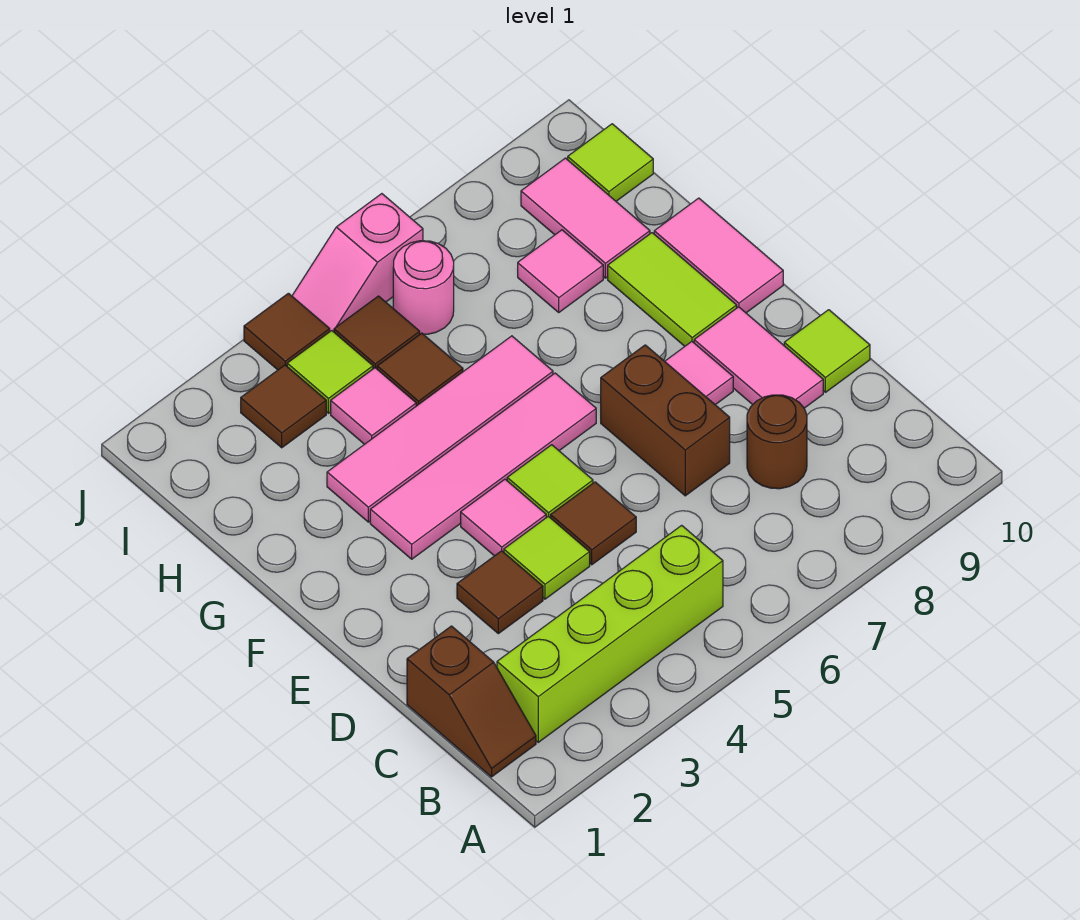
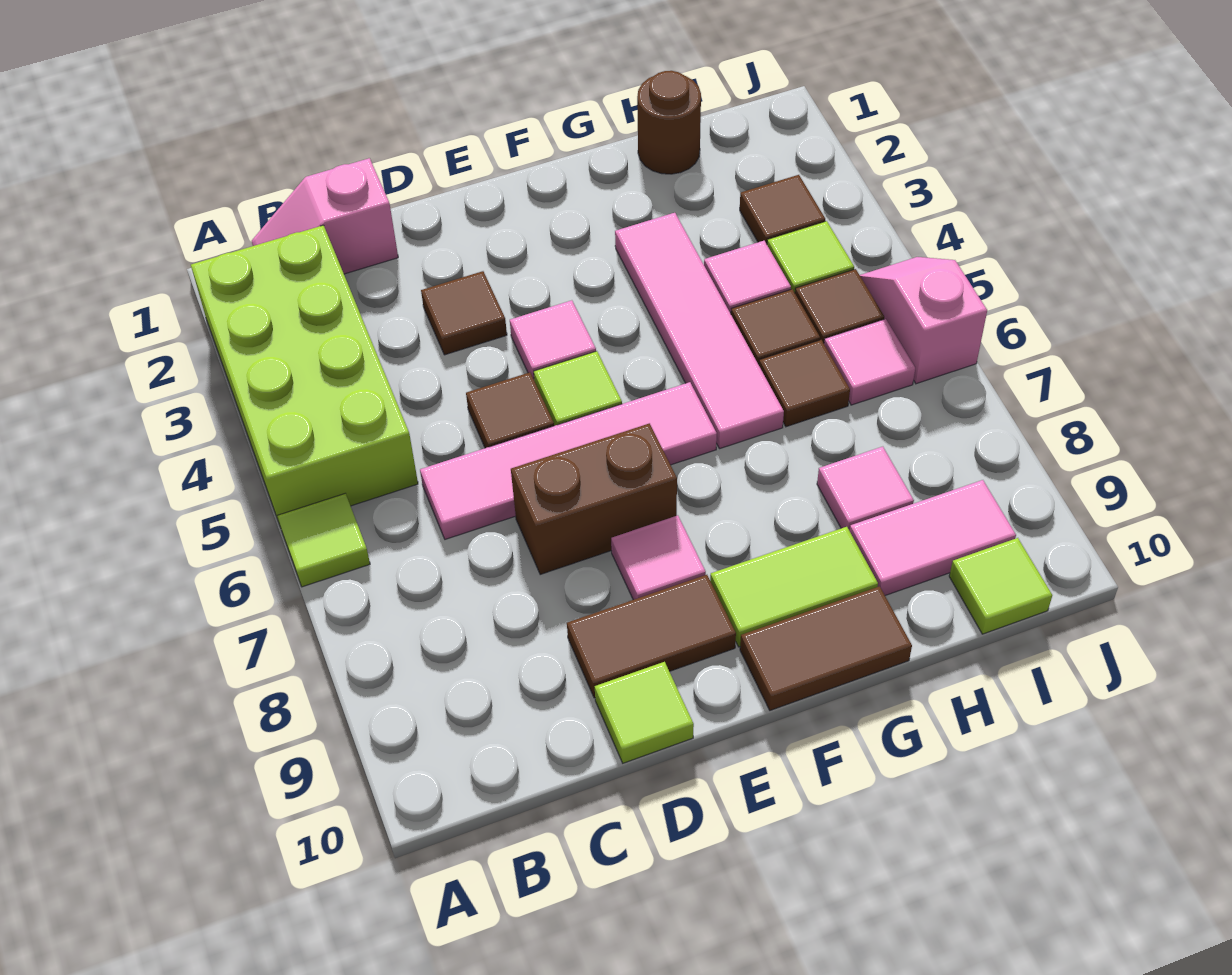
brown slope B1:C1 level 1 top C -> pink slope B1:C1 level 1 top C
lime brick B2:B5 level 1 -> lime brick A2:B5 level 1
brown round brick C8 level 1 -> brown round brick H1 level 1
lime tile D4 level 1 -> lime tile A6 level 1
pink tile D9:E9 level 1 -> brown tile D9:E9 level 1
pink tile F3:F6 level 1 -> pink tile C6:F6 level 1
pink tile F10:G10 level 1 -> brown tile F10:G10 level 1
pink round brick I6 level 1 -> pink tile I6 level 1
brown tile J4 level 1 -> brown tile H6 level 1

